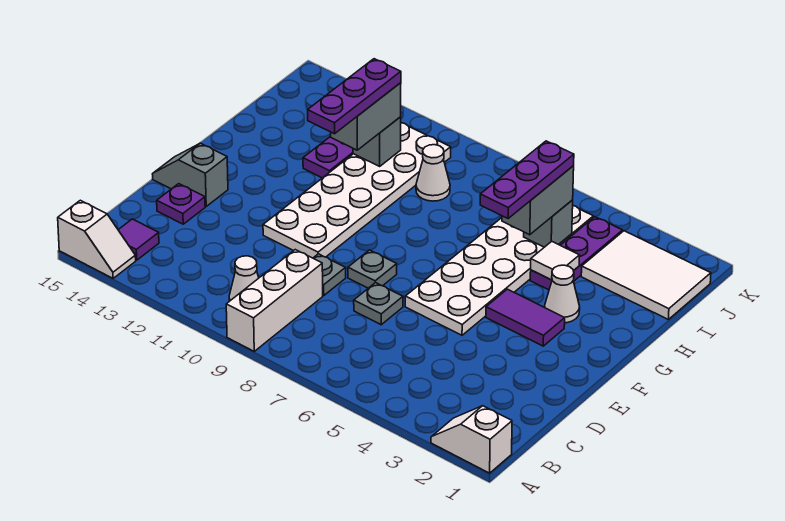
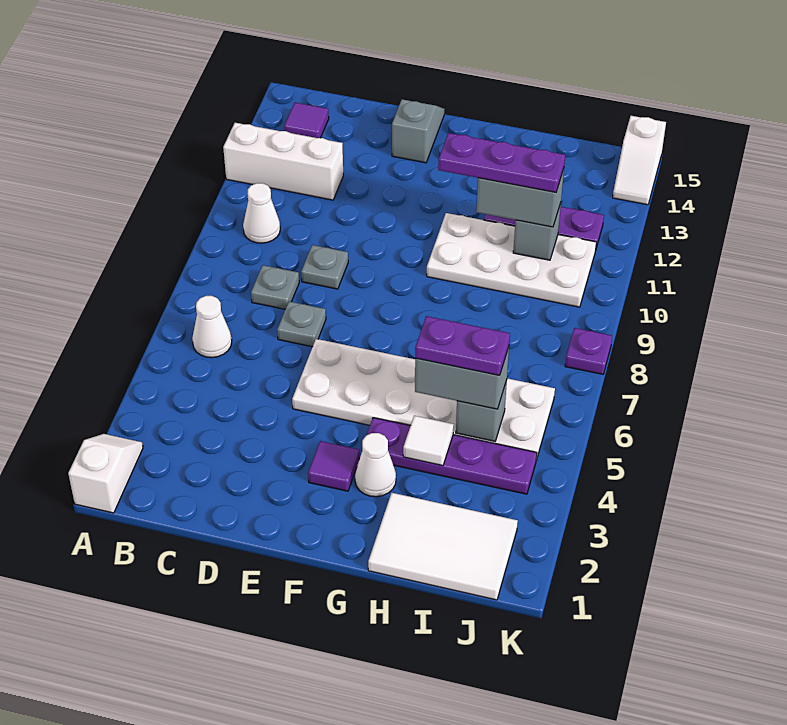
white brick A9:C9 level 1 -> white brick A12:C12 level 1
white slope A14:A15 level 1 top 15 -> white slope K14:K15 level 1 top 15
purple plate D14 level 1 -> purple plate K8 level 1
grey plate E8 level 1 -> grey plate C8 level 1
white plate E10:J11 level 1 -> white plate G10:J11 level 1
purple tile F3:F4 level 1 -> purple tile F3 level 1
purple plate G5:I5 level 4 -> purple plate H5:I5 level 4
purple plate H4:J4 level 1 -> purple plate G4:J4 level 1
white tile I1:J3 level 1 -> white tile H1:J2 level 1
white cone I9 level 1 -> white cone B6 level 1

